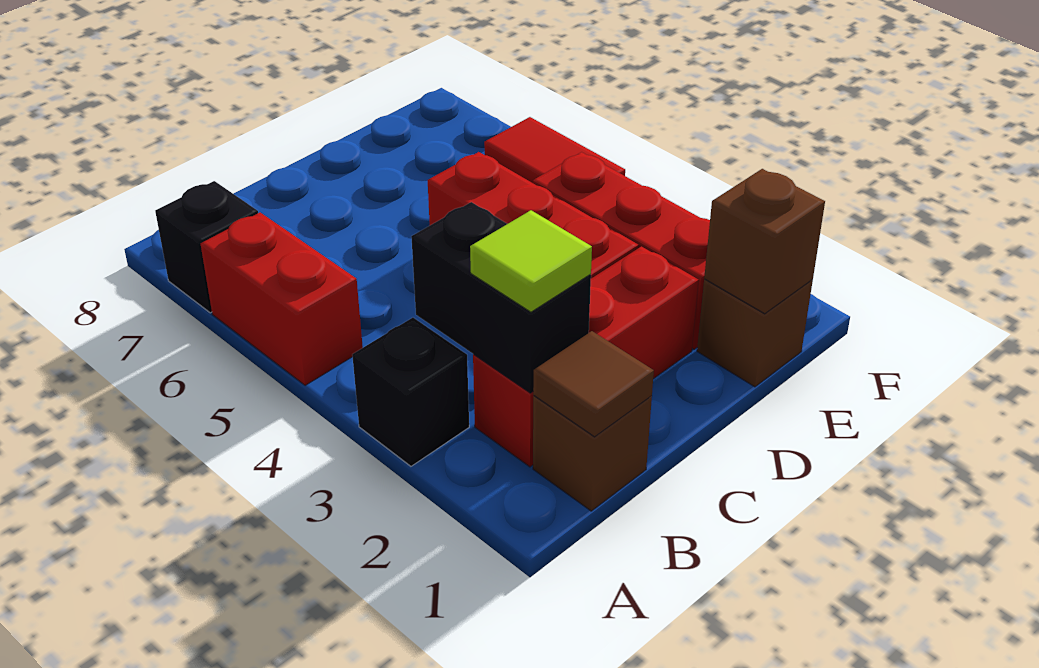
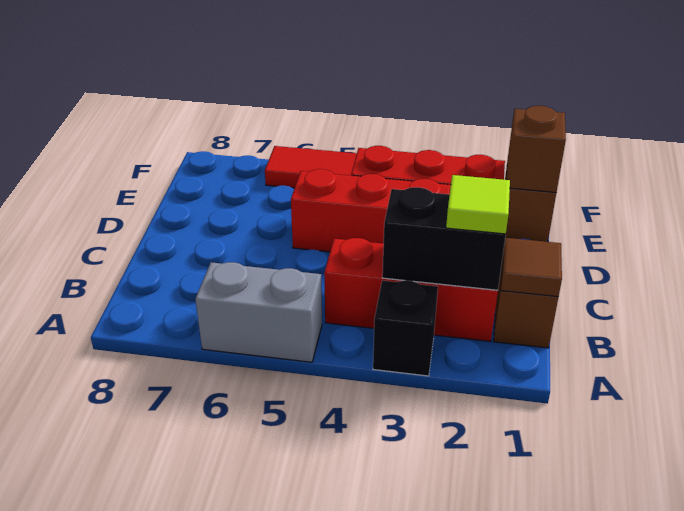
red brick A5:A6 level 1 -> grey brick A5:A6 level 1
black brick A7 level 1 -> none
red brick B2:D2 level 1 -> red brick B2:B4 level 1

